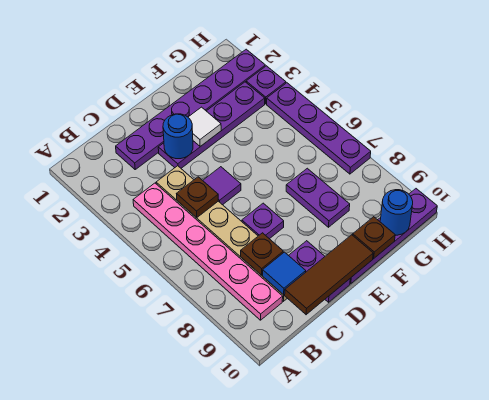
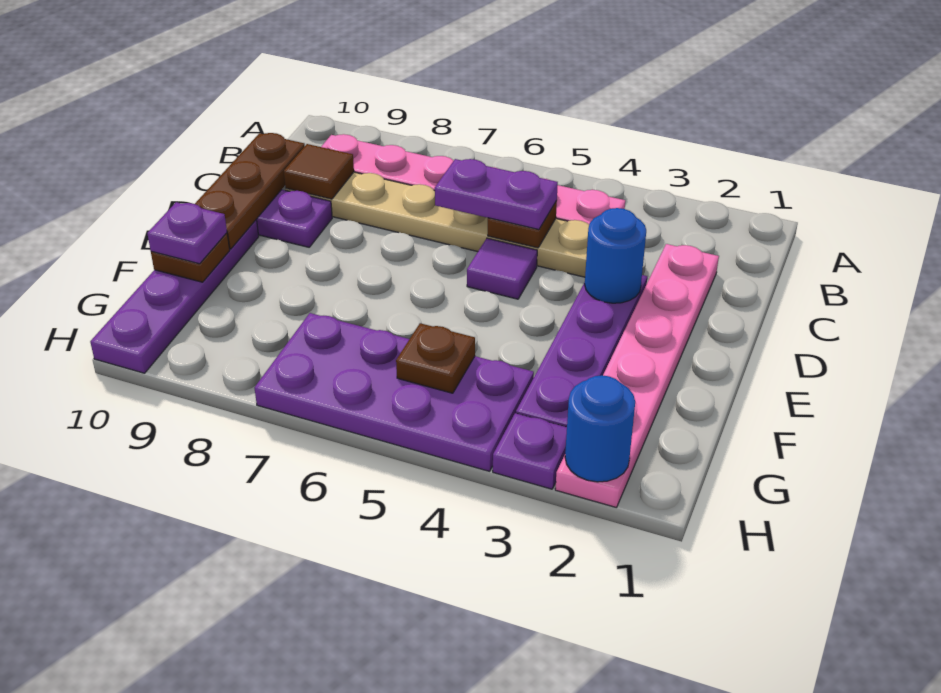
purple plate C2:H2 level 1 -> pink plate C2:H2 level 1
brown plate C8 level 2 -> brown plate G5 level 2
blue tile C9 level 2 -> brown tile C9 level 2
brown tile C10:E10 level 2 -> brown plate C10:E10 level 2
purple plate D7 level 1 -> purple plate F10 level 3
white tile E3 level 2 -> none
purple plate F7:F8 level 1 -> purple plate C5:C6 level 3
blue round brick G10 level 2 -> blue round brick H2 level 2
purple plate H4:H7 level 1 -> purple plate G4:H7 level 1

